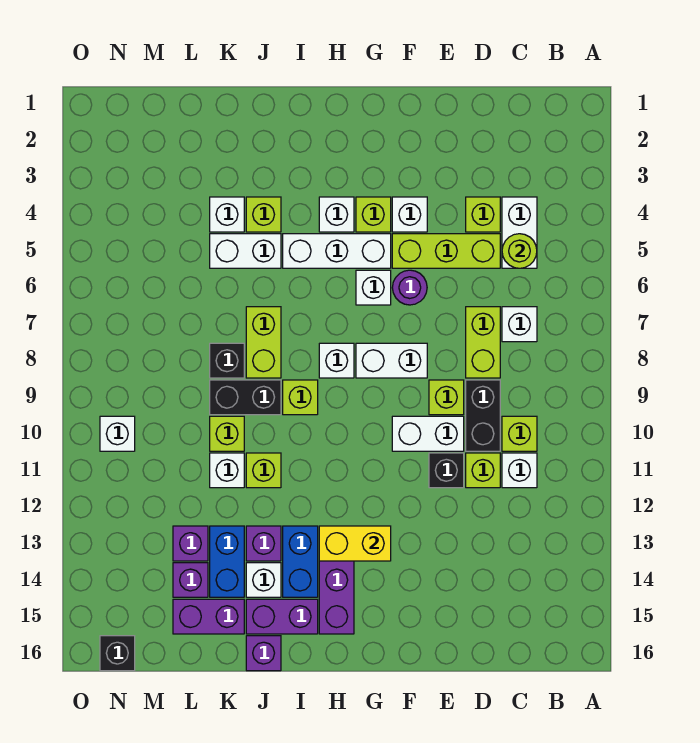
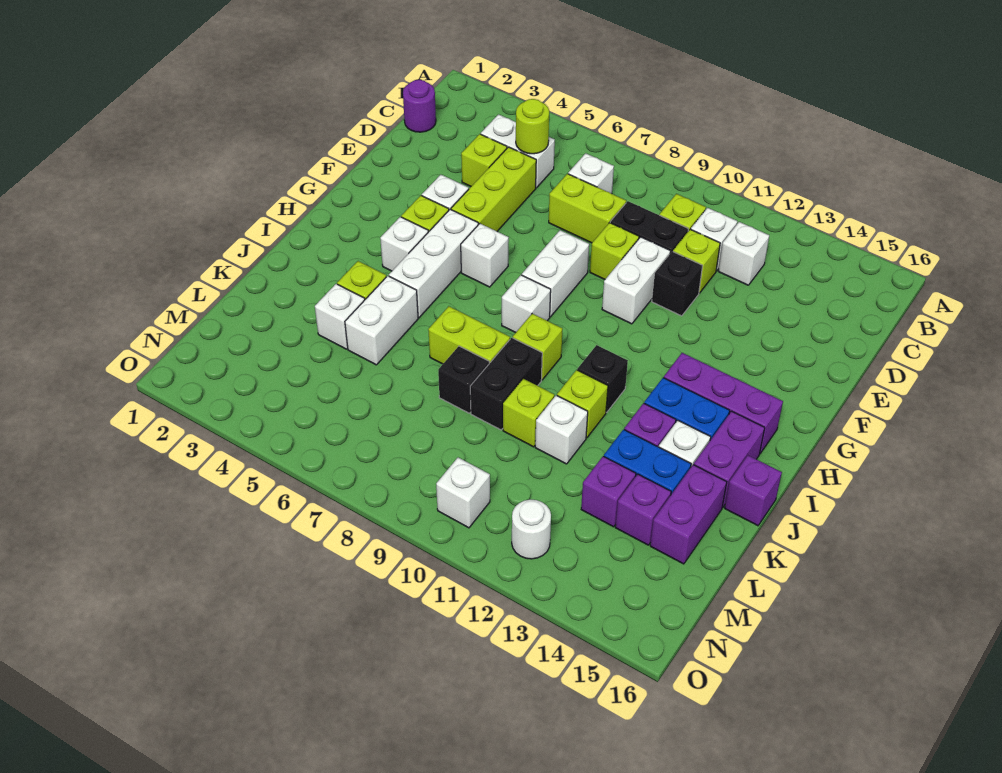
none -> white brick C12 level 1
purple round brick F6 level 1 -> purple round brick C1 level 1
yellow brick G13:H13 level 2 -> none
none -> white round brick N12 level 1
black brick N16 level 1 -> black brick I11 level 1

